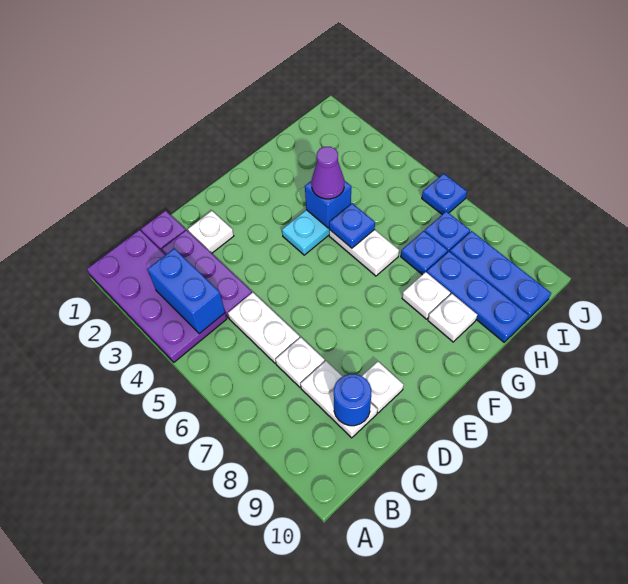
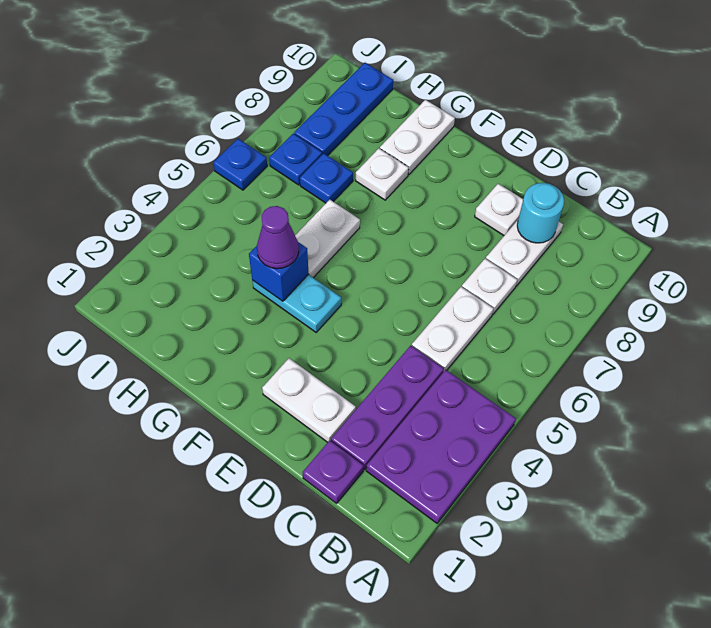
purple plate A1:B4 level 1 -> purple plate A2:B4 level 1
blue brick B3:B4 level 2 -> none
blue round brick C9 level 2 -> cyan round brick C9 level 2
white plate D2 level 1 -> white plate D2:E2 level 1
blue plate G5 level 2 -> none
white plate G9 level 1 -> white plate G9:G10 level 1
blue plate H8:H10 level 1 -> none

